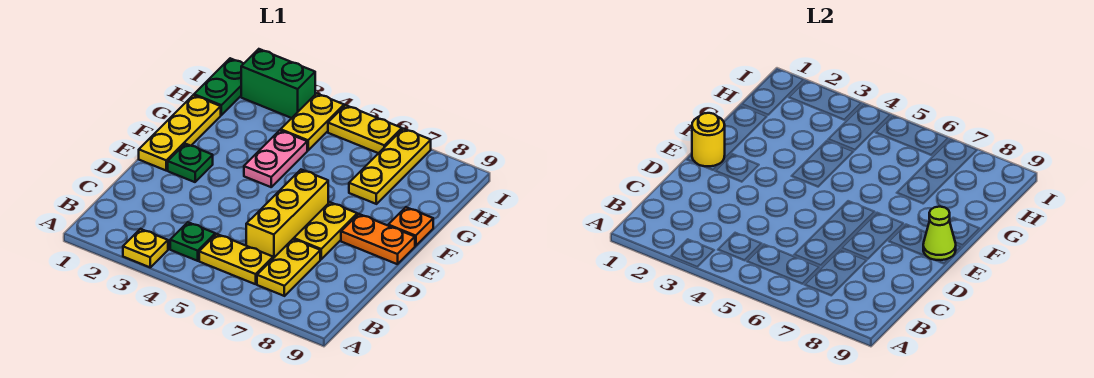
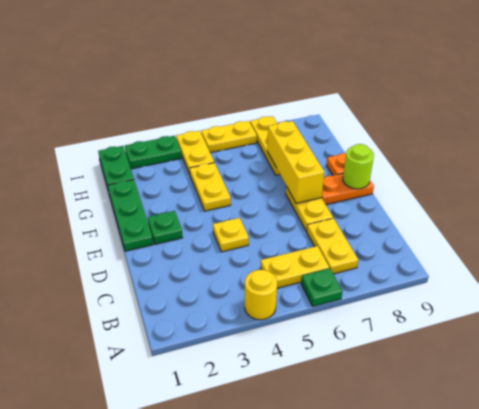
yellow plate A3 level 1 -> yellow plate D4 level 1
green plate B4 level 1 -> green plate A6 level 1
yellow brick C6:E6 level 1 -> yellow brick E7:G7 level 2
yellow plate E1:G1 level 1 -> green plate E1:G1 level 1
yellow round brick E1 level 2 -> yellow round brick A4 level 1
lime cone E9 level 2 -> lime round brick E9 level 2
pink plate F4:G4 level 1 -> yellow plate F4:G4 level 1
green brick I2:I3 level 1 -> green plate I2:I3 level 1

